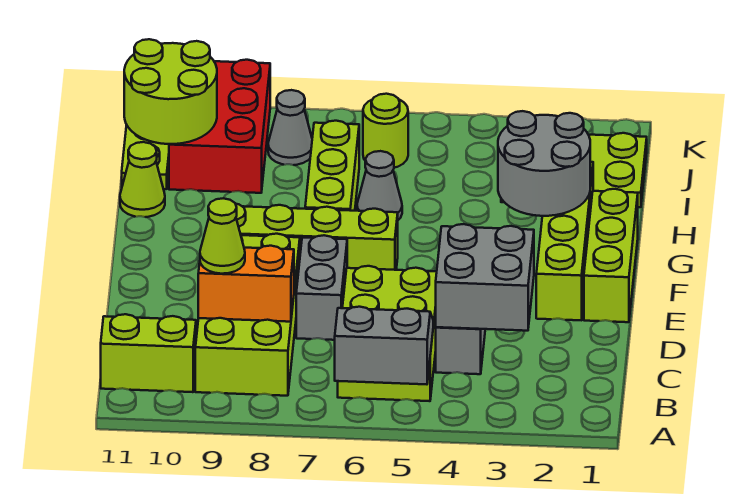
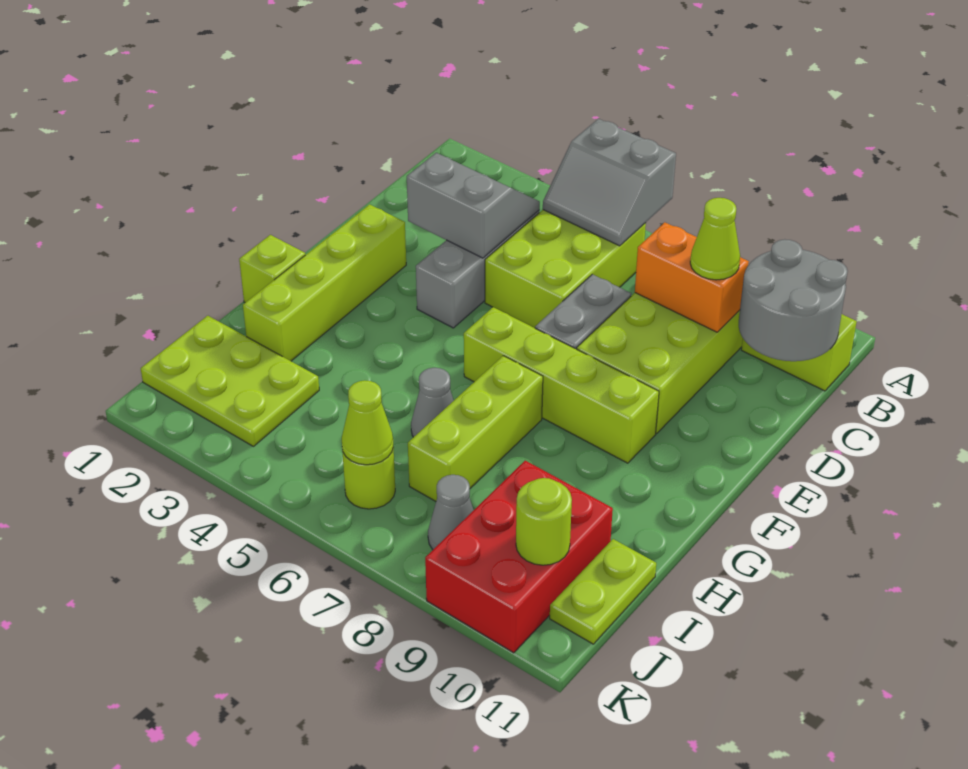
grey brick C3:D4 level 2 -> grey slope C3:D4 level 2 top D
lime brick E1:G1 level 1 -> lime brick G1 level 1
grey round brick G2:H3 level 2 -> grey round brick B10:C11 level 2
lime cone H11 level 1 -> lime cone J6 level 2
lime round brick I10:J11 level 2 -> lime round brick J10 level 2

